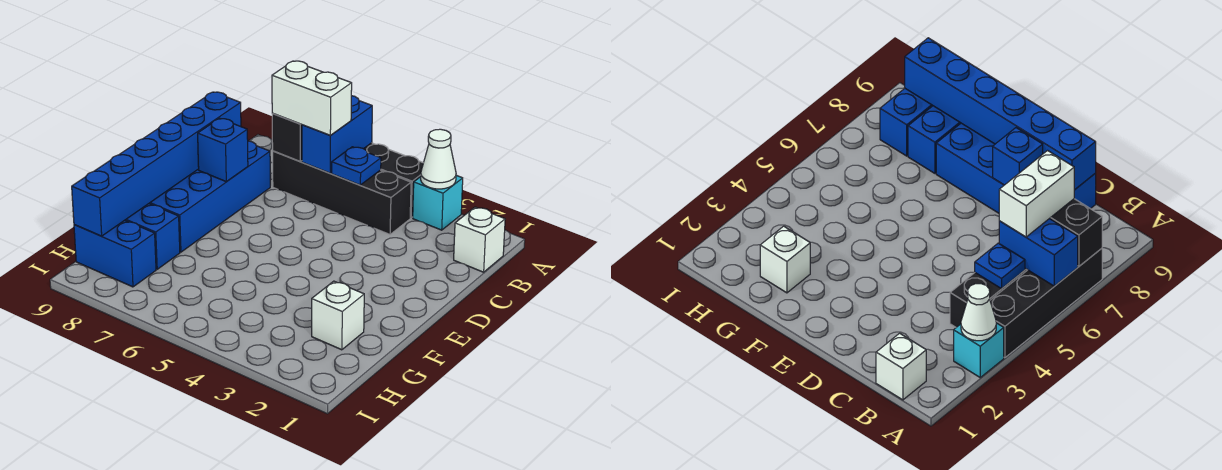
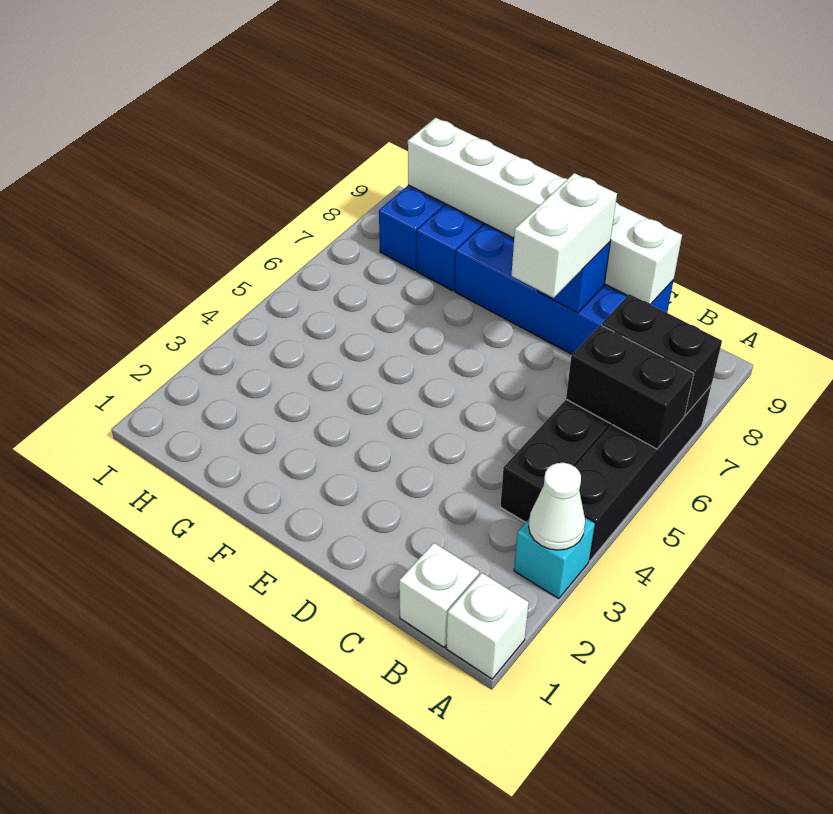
blue brick A6:B6 level 2 -> black brick A6:B6 level 2
blue plate B5 level 2 -> none
white brick B6:B7 level 3 -> white brick D7:D8 level 3
blue brick C9:H9 level 2 -> white brick C9:H9 level 2
white brick G2 level 1 -> white brick A1 level 1

